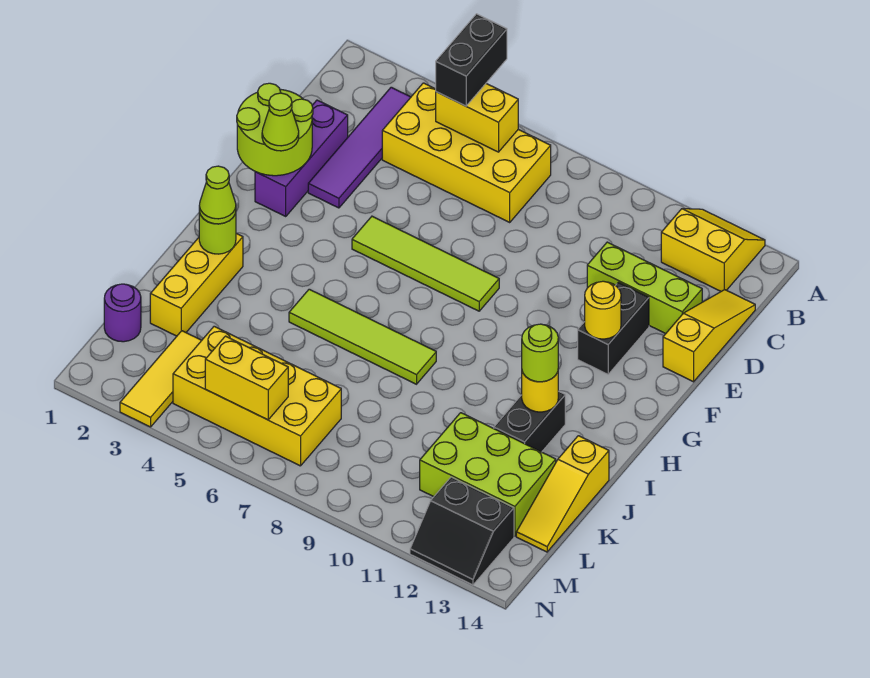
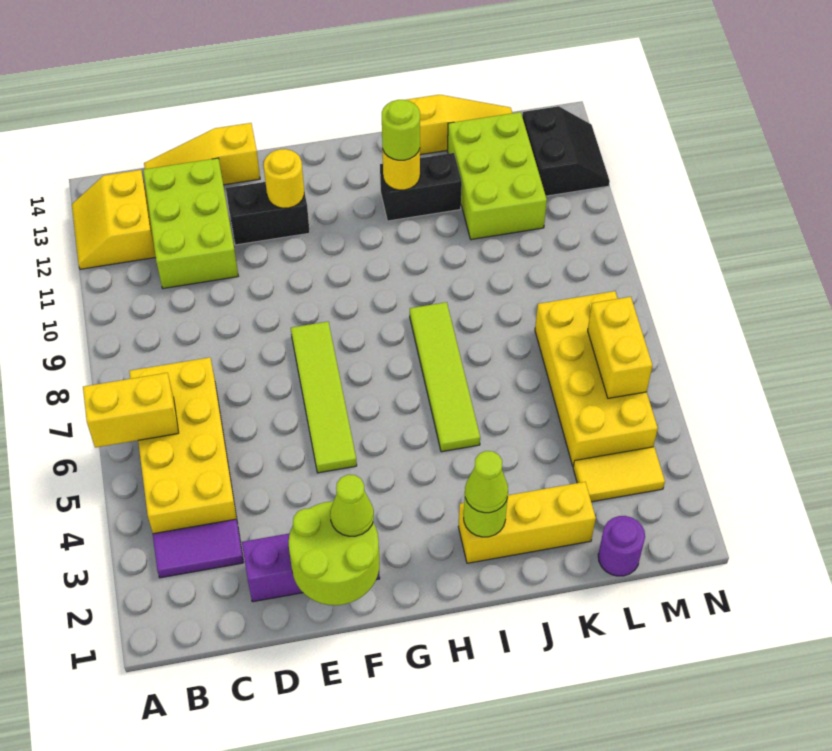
black brick A5:B5 level 3 -> none
purple tile B3:E3 level 1 -> purple tile B3:C3 level 1
yellow brick B5:B6 level 2 -> yellow brick A6:B6 level 2
lime brick D11:D13 level 1 -> lime brick C11:D13 level 1
yellow tile L3:N3 level 1 -> yellow tile L3:M3 level 1

